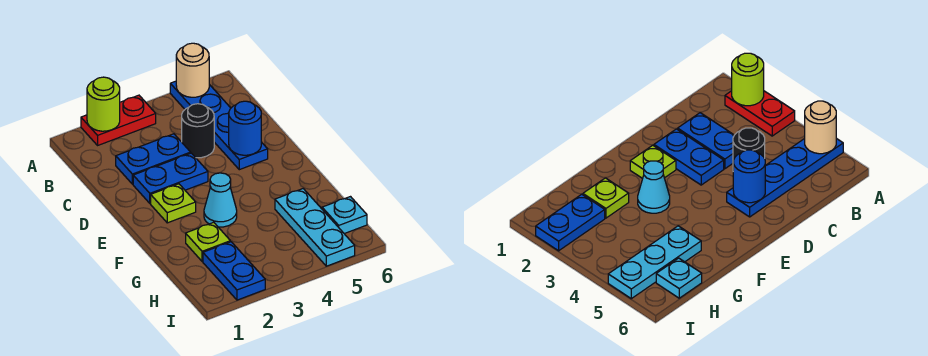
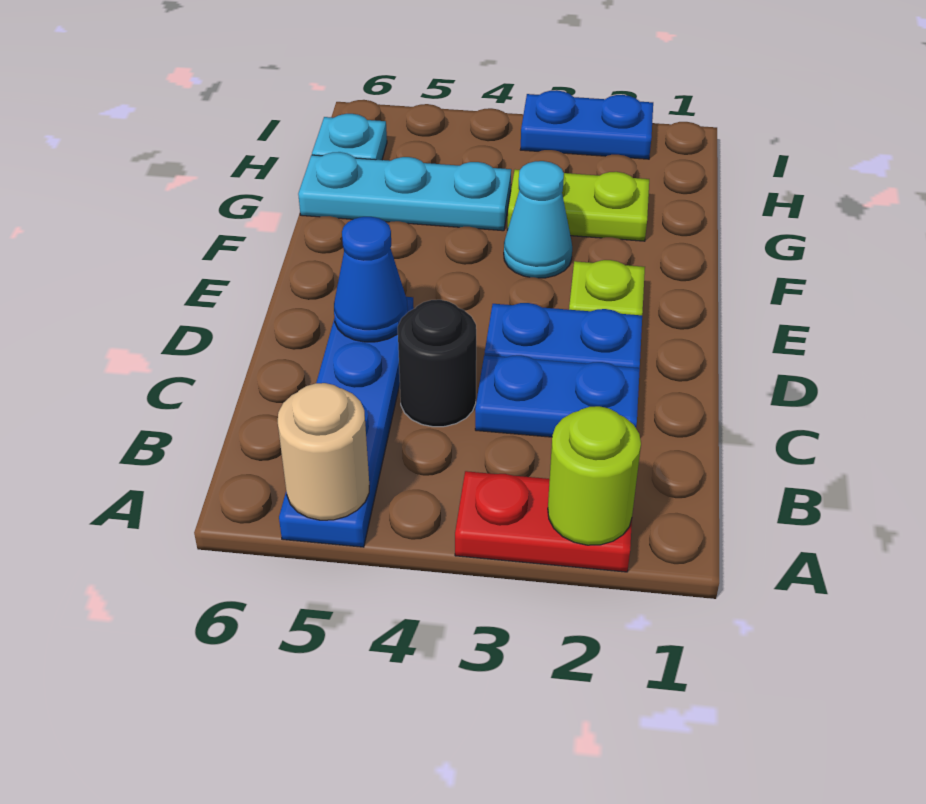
blue round brick D5 level 2 -> blue cone D5 level 2
lime plate G2 level 1 -> lime plate G2:G3 level 1
cyan plate G5:I5 level 1 -> cyan plate G4:G6 level 1
blue plate H2:I2 level 1 -> blue plate I2:I3 level 1

